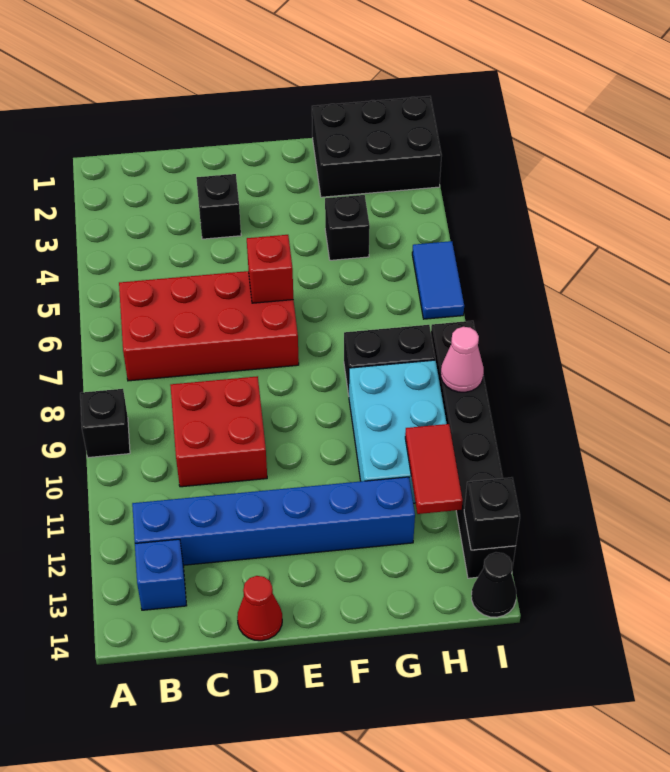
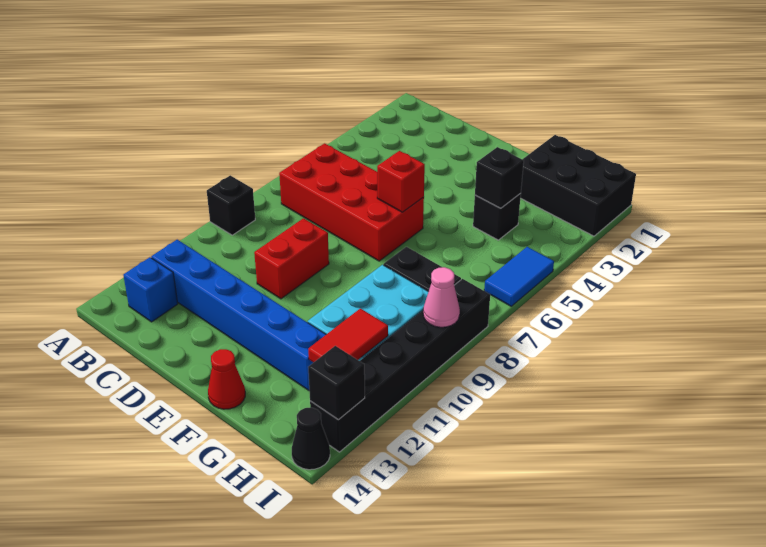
red brick C9:D10 level 1 -> red brick D9:D10 level 1
black brick D3 level 1 -> black brick G4 level 2
red cone D14 level 1 -> red cone F14 level 1

